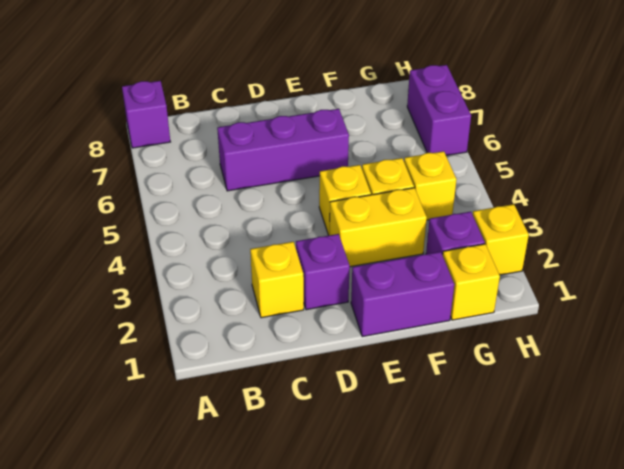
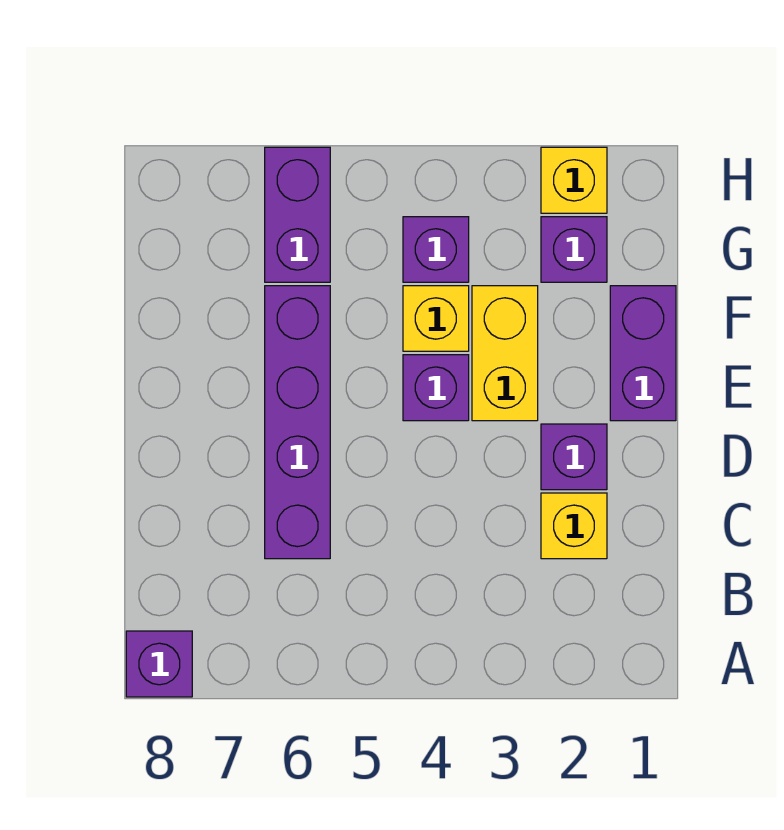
purple brick C6:E6 level 1 -> purple brick C6:F6 level 1
yellow brick E4 level 1 -> purple brick E4 level 1
yellow brick G1 level 1 -> none
yellow brick G4 level 1 -> purple brick G4 level 1
purple brick H6:H7 level 1 -> purple brick G6:H6 level 1

